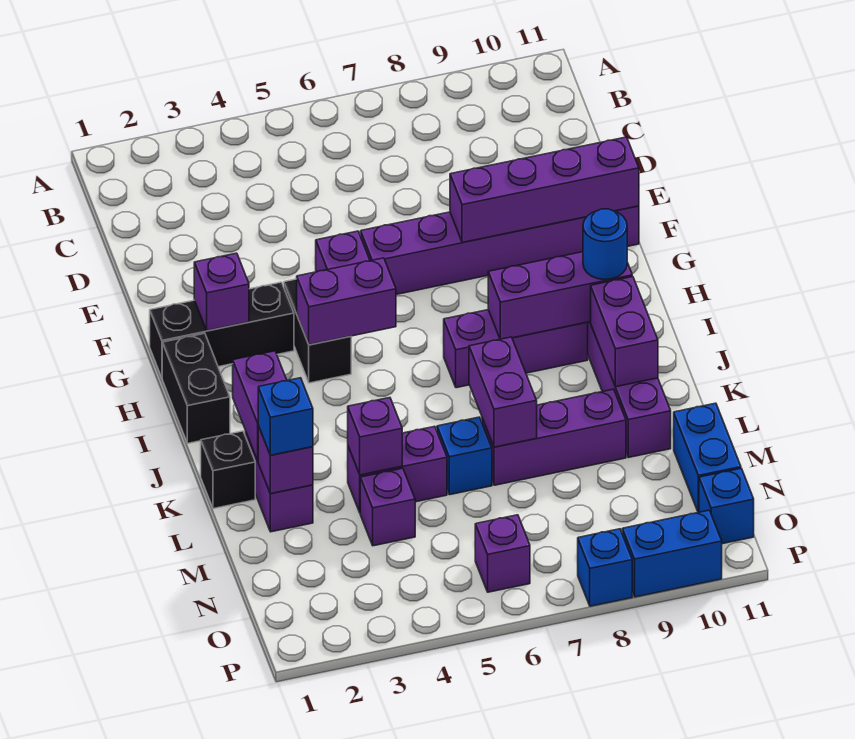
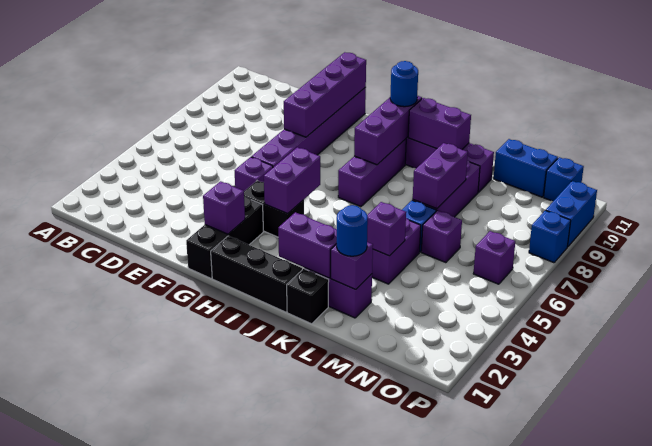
black brick H1:I1 level 1 -> black brick H1:J1 level 1
purple brick K7:L7 level 2 -> purple brick L7:L8 level 2
blue brick L2 level 3 -> blue round brick L2 level 3
purple brick M4 level 1 -> purple brick M6 level 1

